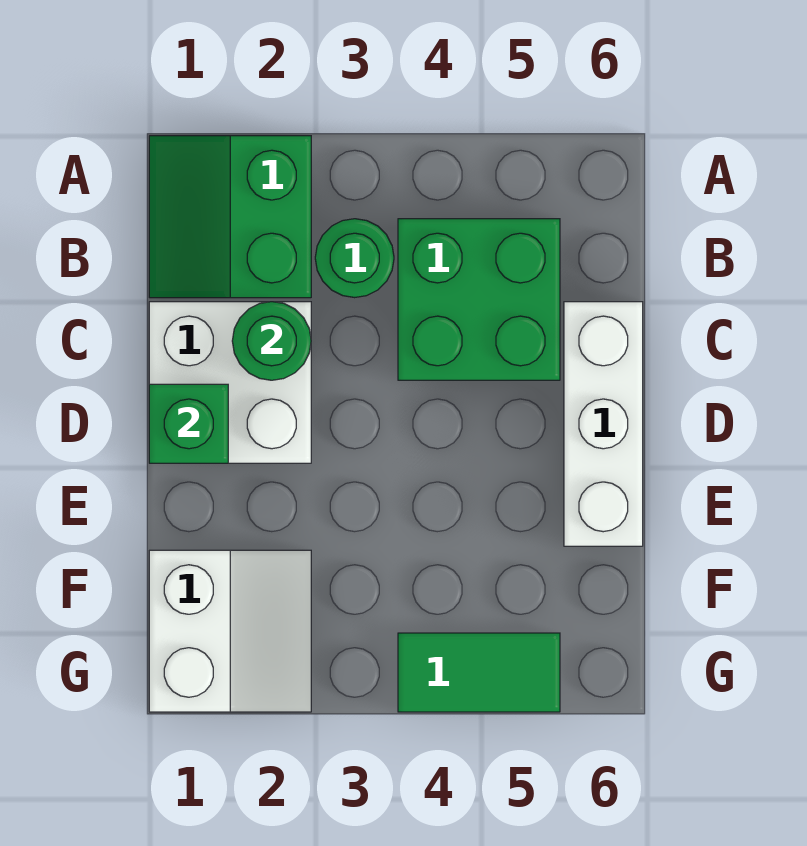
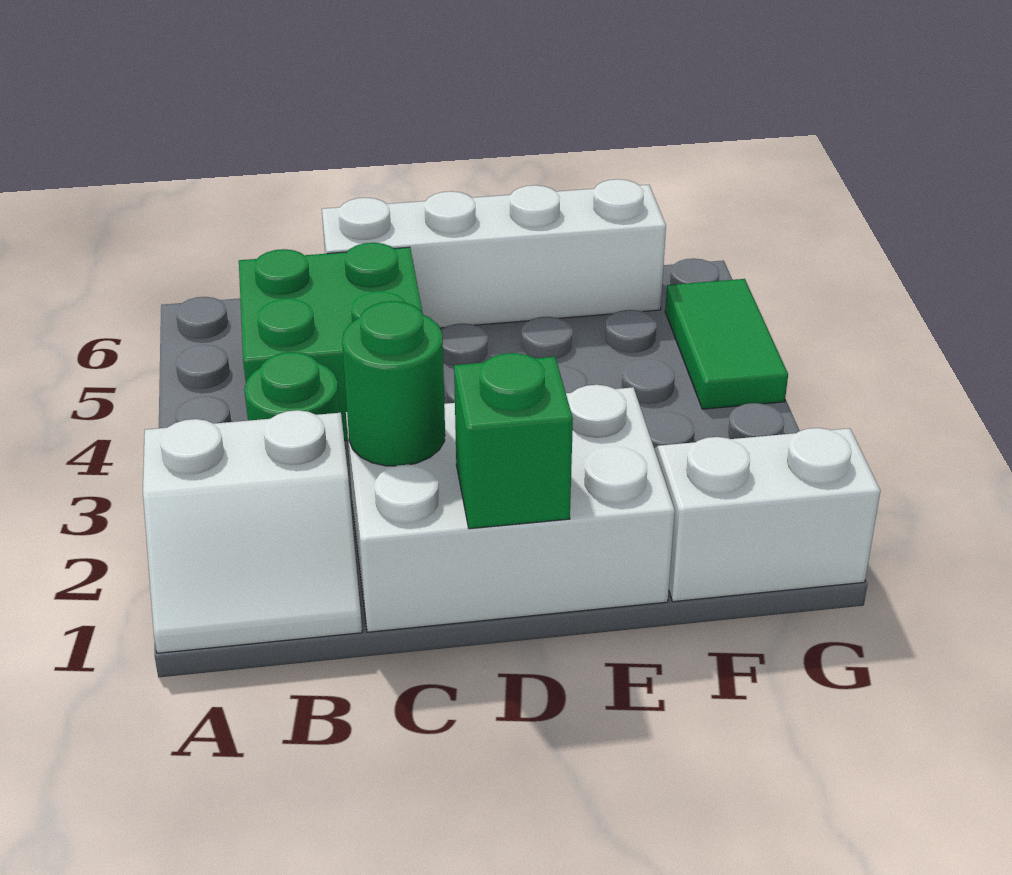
green slope A1:B2 level 1 top 2 -> white slope A1:B2 level 1 top 2
white brick C1:D2 level 1 -> white brick C1:E2 level 1
white brick C6:E6 level 1 -> white brick C6:F6 level 1

